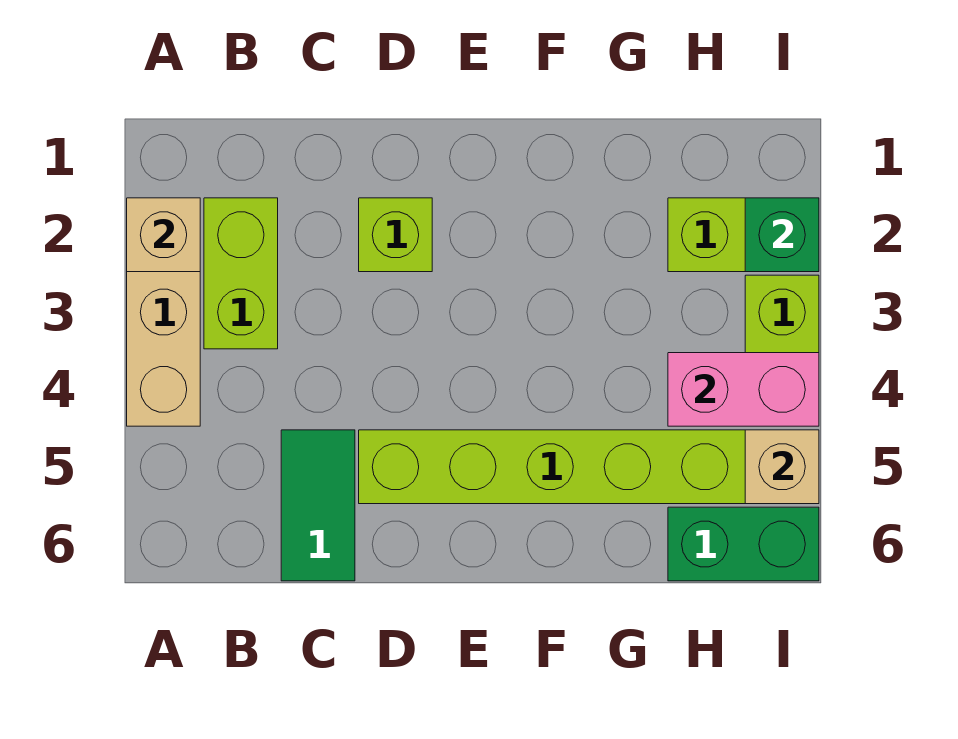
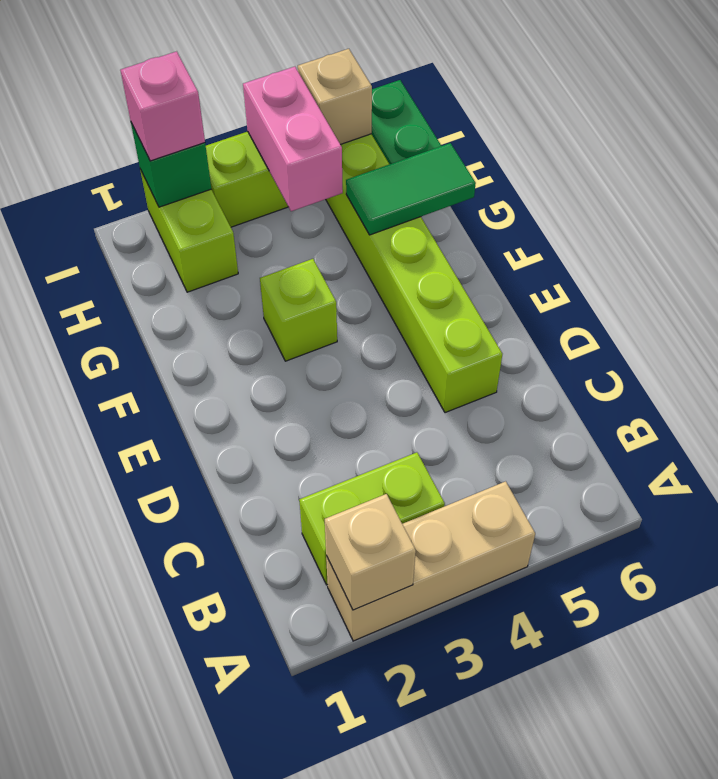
green tile C5:C6 level 1 -> green tile G5:G6 level 2
lime brick D2 level 1 -> lime brick F3 level 1
none -> pink brick I2 level 3

